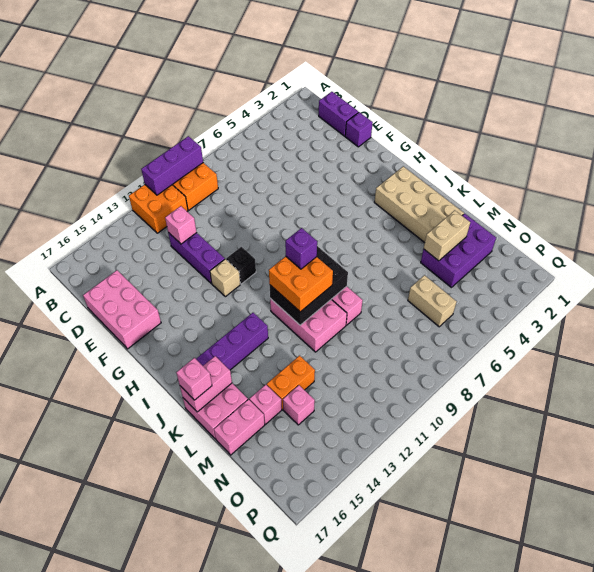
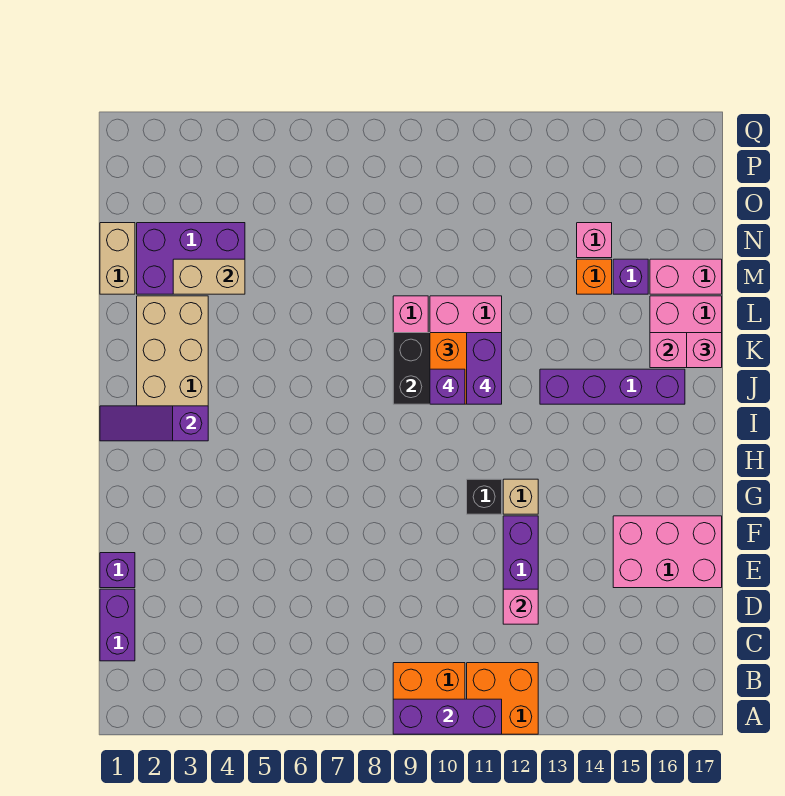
pink brick D16:F17 level 1 -> pink brick E15:F17 level 1
none -> purple slope I1:I3 level 2 top 3
none -> purple brick J11:K11 level 4
orange brick M13:M14 level 1 -> orange brick M14 level 1
pink brick M15 level 1 -> purple brick M15 level 1
tan brick N6:O6 level 1 -> tan brick M1:N1 level 1

